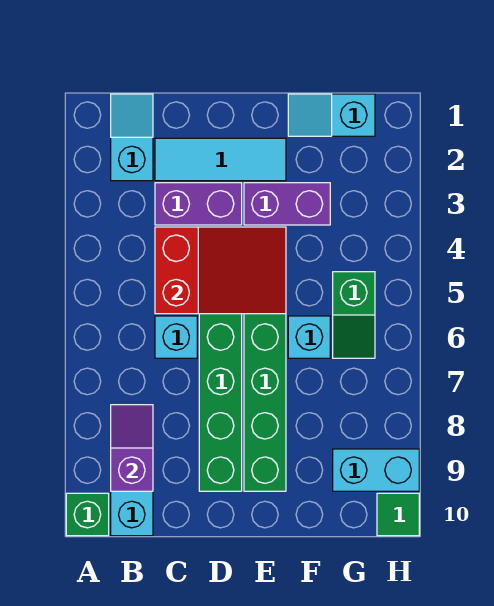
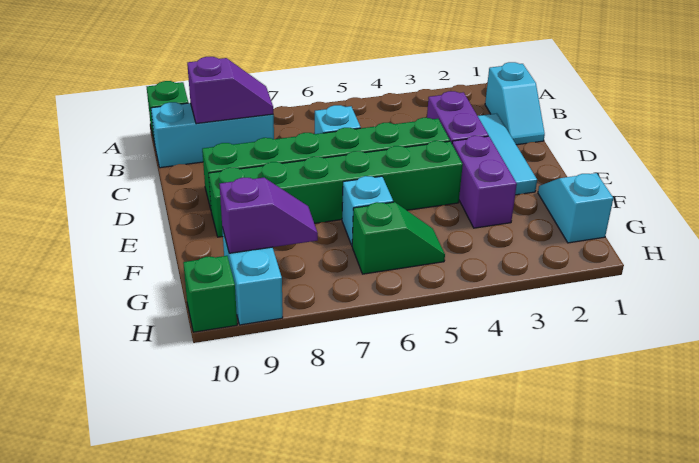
cyan slope B1:B2 level 1 top 2 -> cyan slope B1:C1 level 1 top B
red slope C4:E5 level 2 top C -> none
green slope G5:G6 level 1 top 5 -> green slope G5:G6 level 1 top 6
none -> purple slope G8:G9 level 2 top 9
green tile H10 level 1 -> green brick H10 level 1

